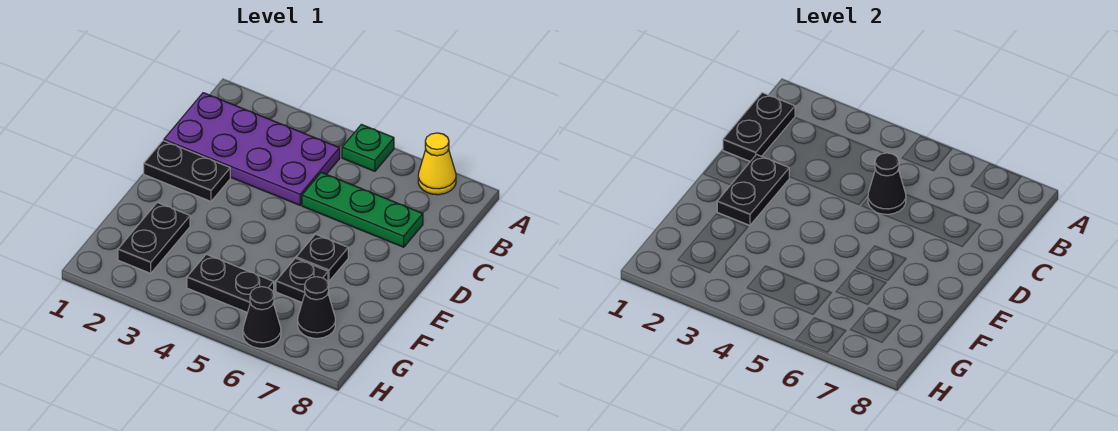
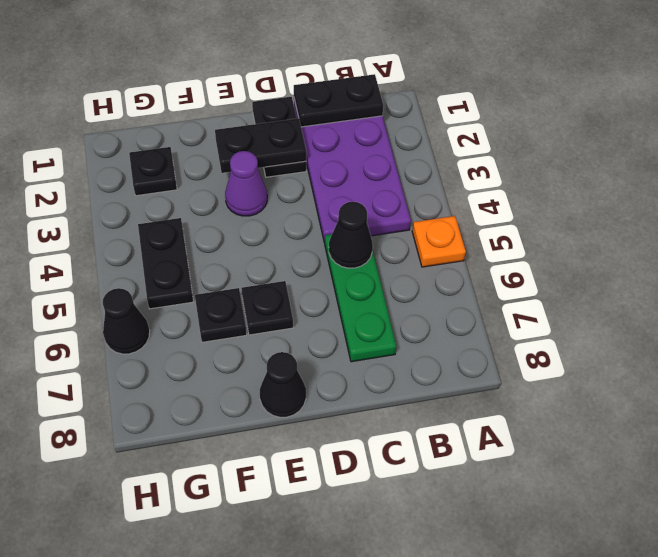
green plate A5 level 1 -> orange plate A5 level 1
yellow cone A7 level 1 -> none
none -> purple cone E3 level 1
black plate F2:G2 level 1 -> black plate G2 level 1
black cone G7 level 1 -> black cone E8 level 1

